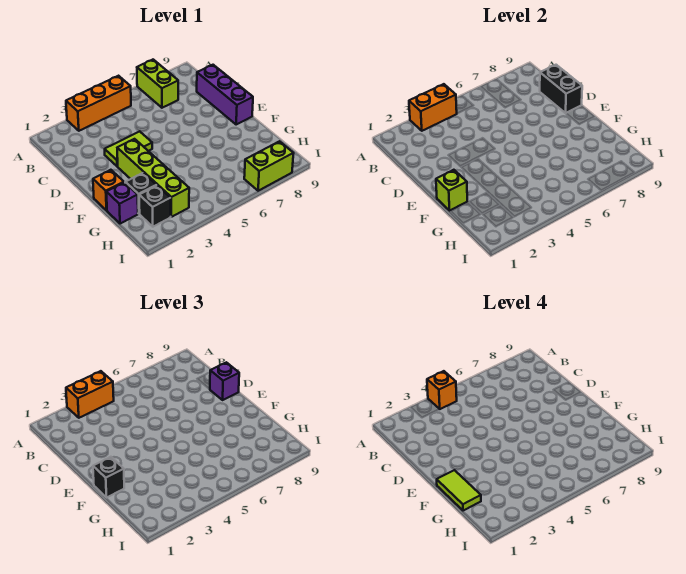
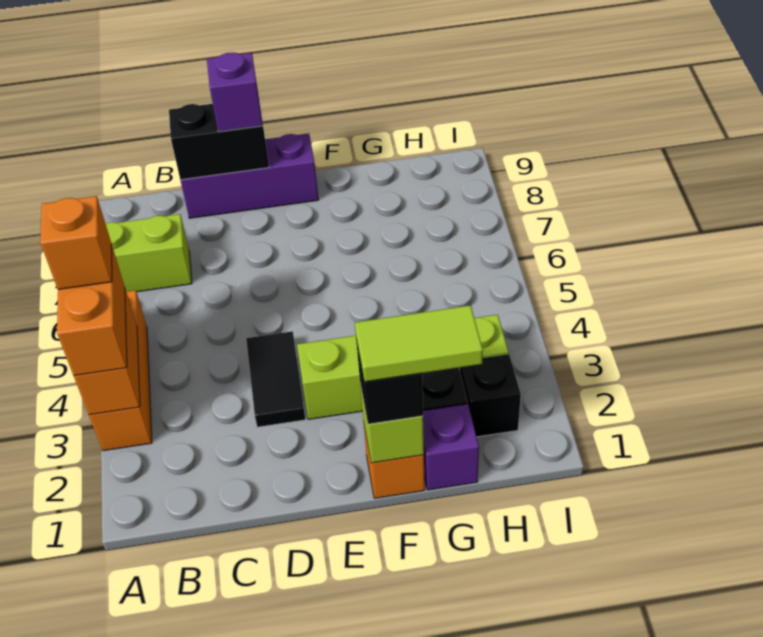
lime tile D3:D4 level 1 -> black tile D3:D4 level 1
lime brick I7:I8 level 1 -> none

